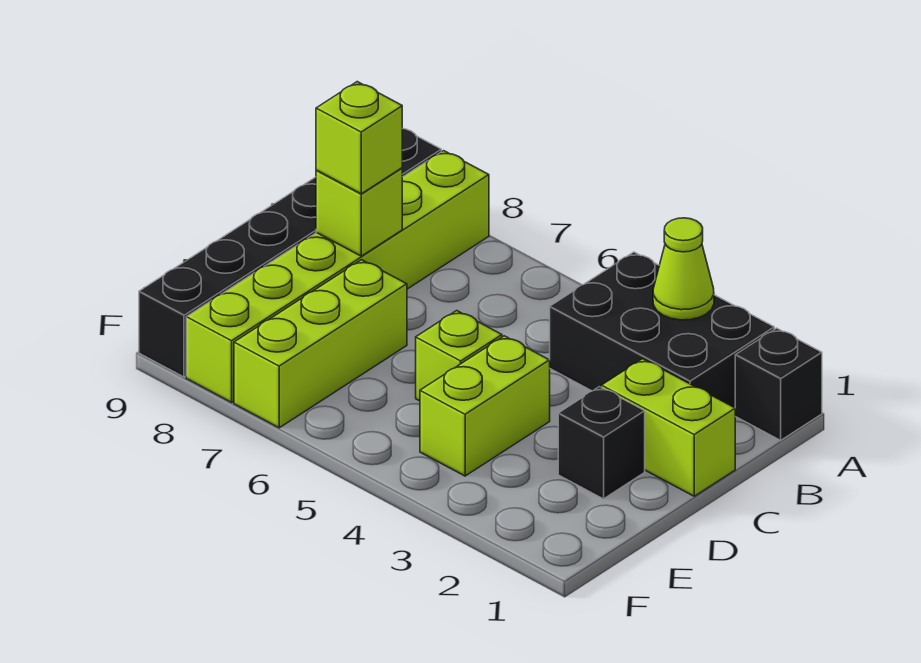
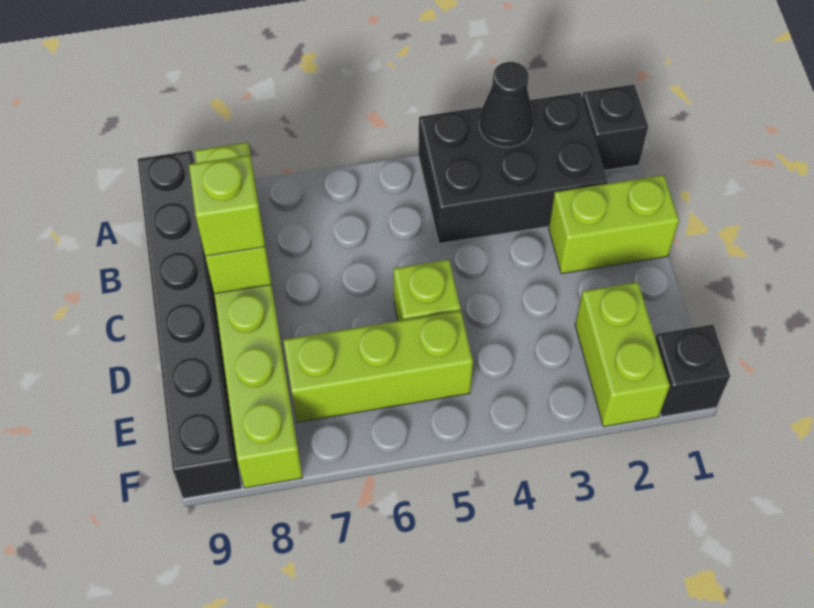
lime cone A3 level 2 -> black cone A3 level 2
black brick D2 level 1 -> black brick F1 level 1
lime brick D4:E4 level 1 -> lime brick E2:F2 level 1
lime brick D7:F7 level 1 -> lime brick E5:E7 level 1

